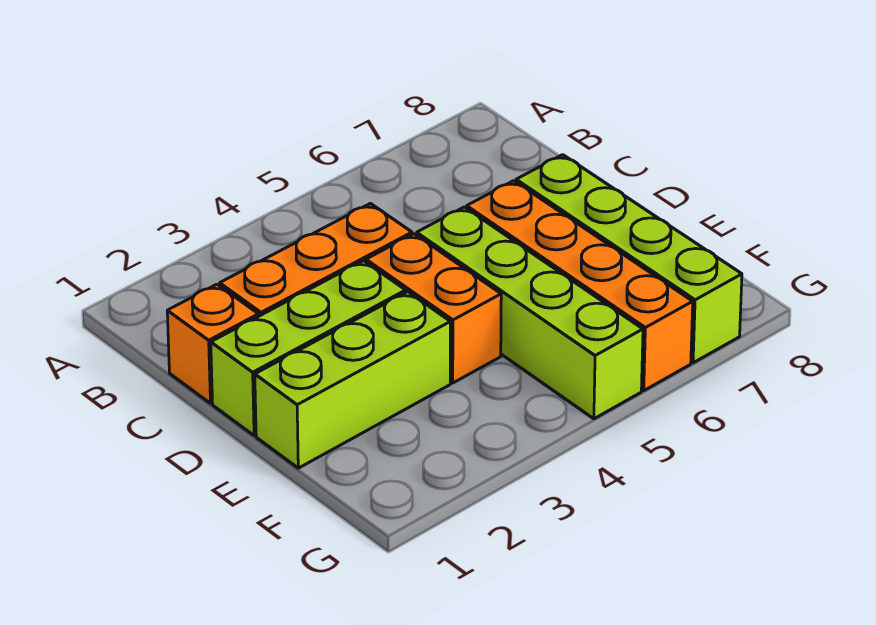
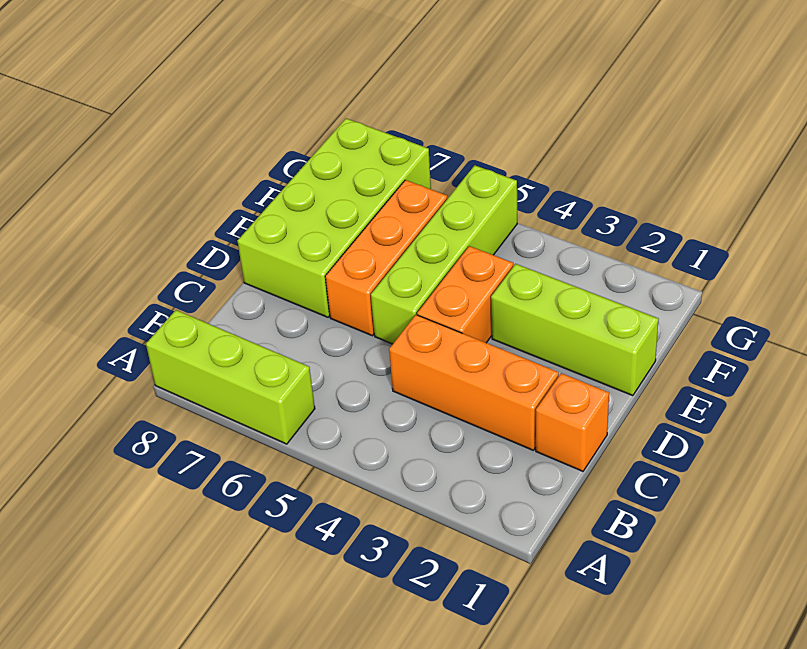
lime brick D1:D3 level 1 -> lime brick A6:A8 level 1
orange brick D6:G6 level 1 -> orange brick D6:F6 level 1
lime brick D7:G7 level 1 -> lime brick D7:G8 level 1

